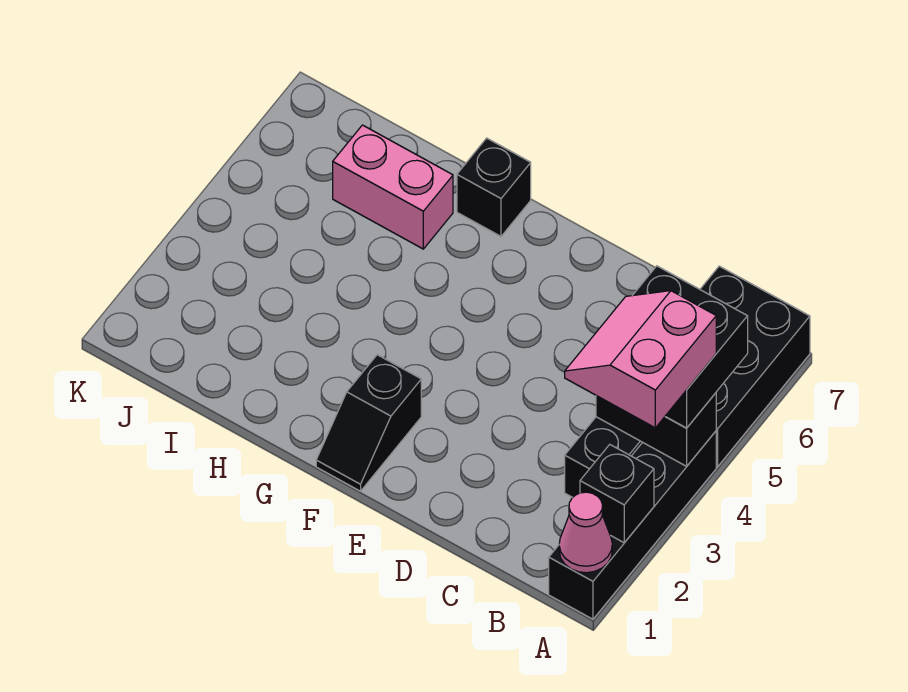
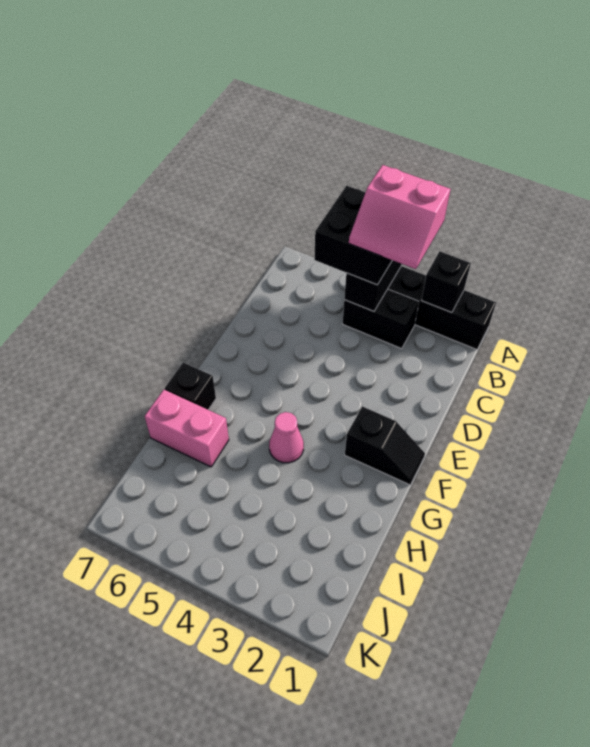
pink cone A1 level 2 -> pink cone G4 level 1
black brick A5:B7 level 1 -> none
pink brick H6:I6 level 1 -> pink brick H6:H7 level 1

